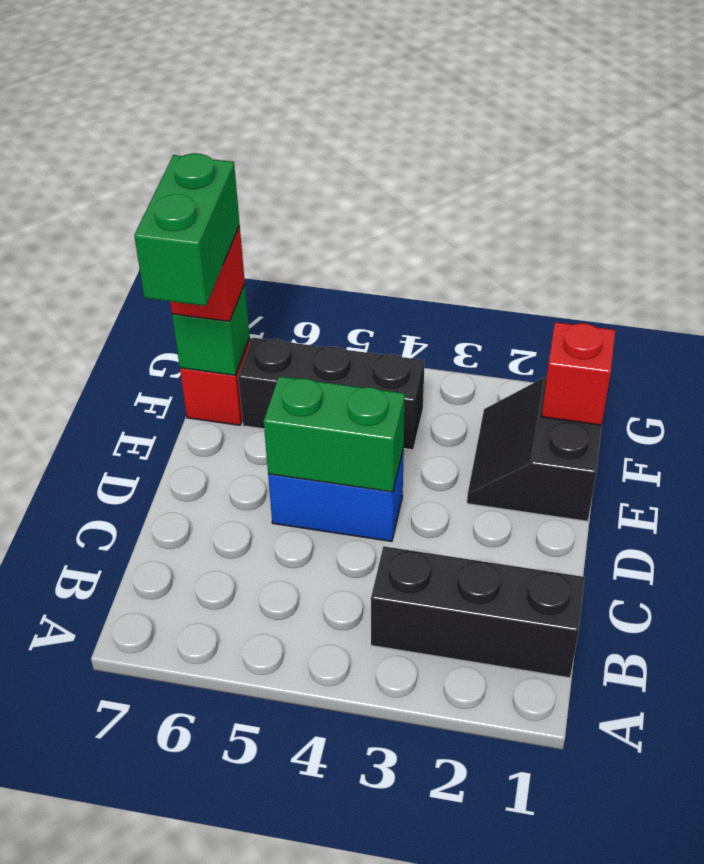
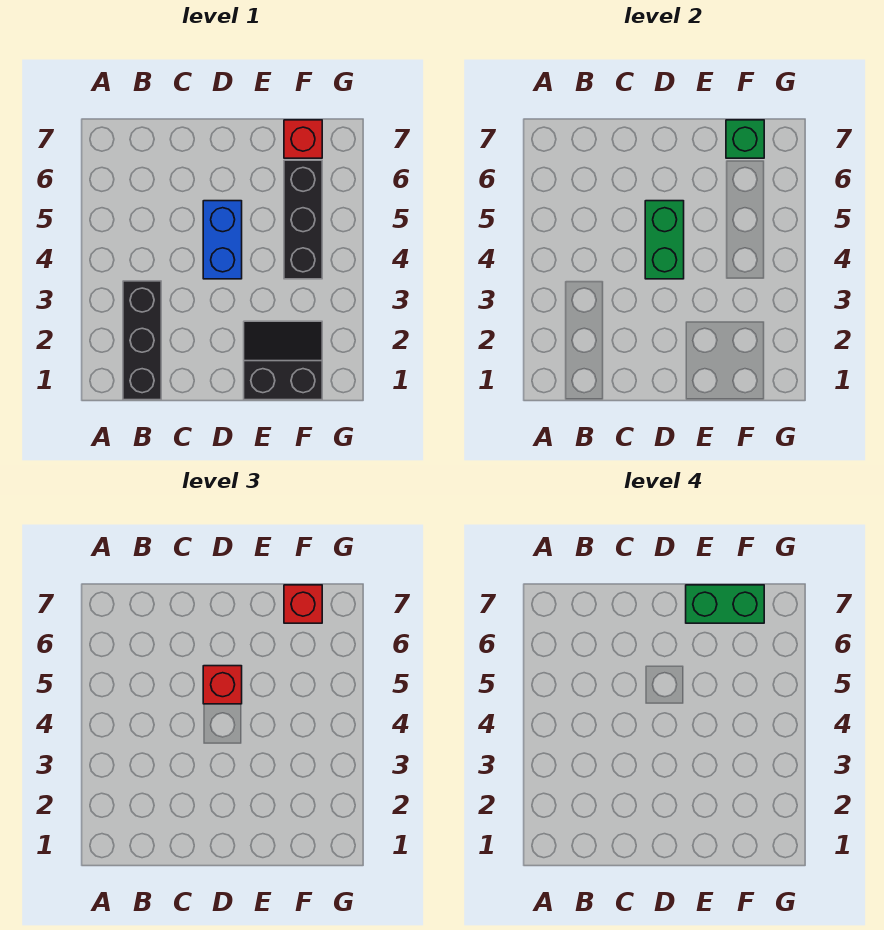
red brick F1 level 2 -> red brick D5 level 3

